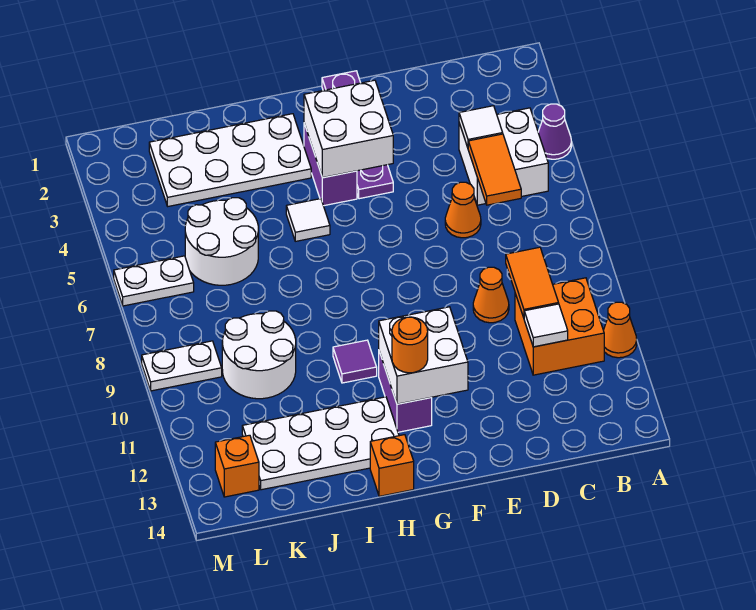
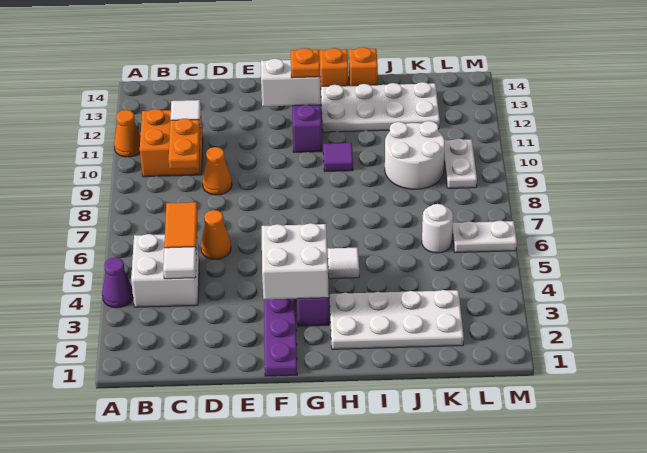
orange tile C9:C10 level 2 -> orange plate C9:C10 level 2
white brick F11:G12 level 2 -> white brick F12:G12 level 2
orange round brick G12 level 3 -> orange plate G12 level 3
white round brick J5:K6 level 1 -> white round brick K6 level 1
white plate L9:M9 level 1 -> white plate L9:L10 level 1
orange brick L13 level 1 -> orange brick I14 level 1

